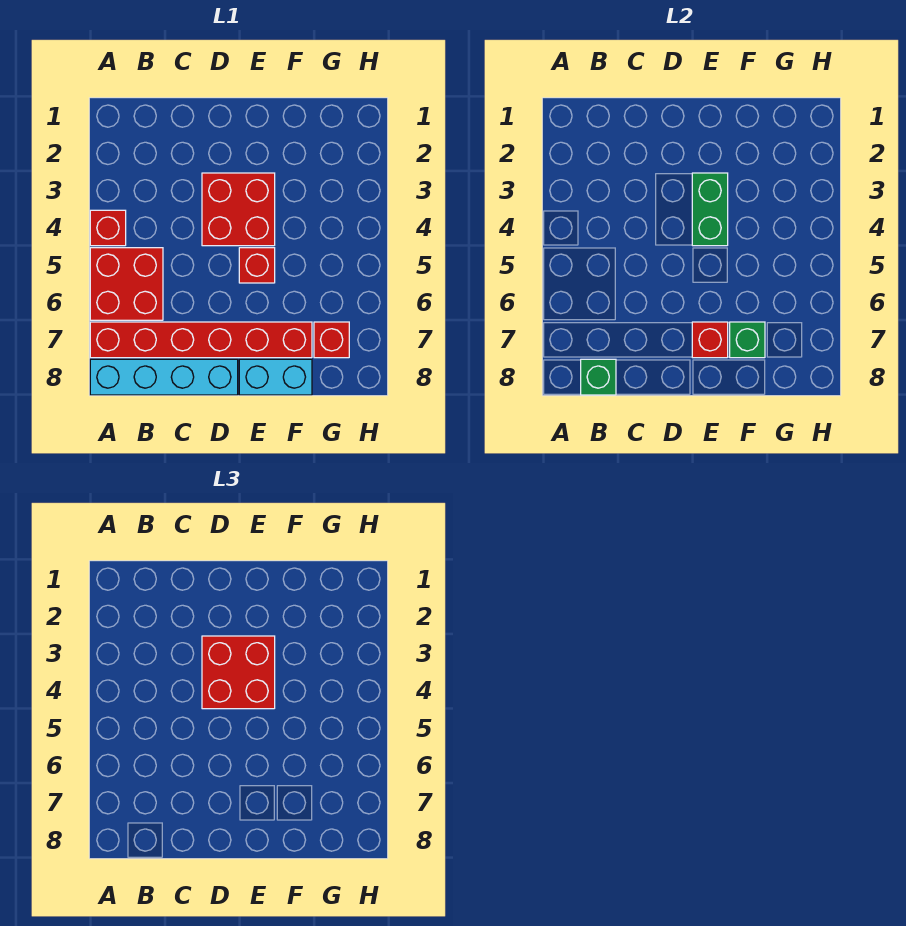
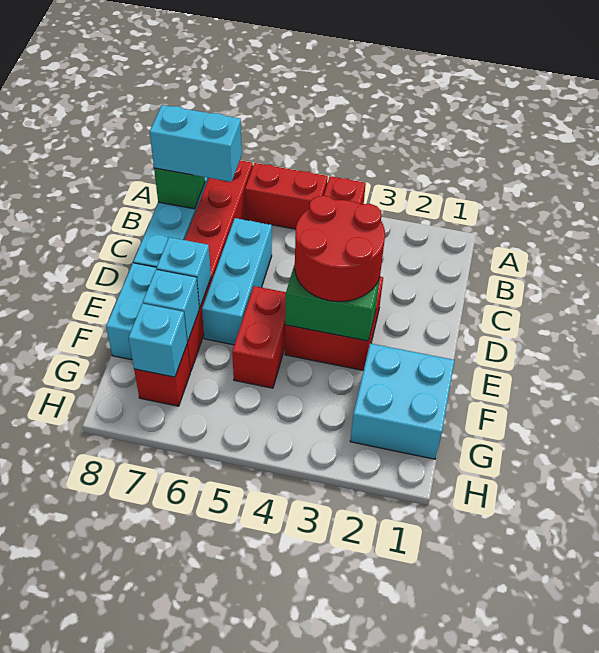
red brick A5:B6 level 1 -> red brick A5:A6 level 1
none -> cyan brick B7:B8 level 3
none -> cyan brick C6:E6 level 1
red brick D3:E4 level 3 -> red round brick D3:E4 level 3
red brick E5 level 1 -> red brick E5:F5 level 1
red brick E7 level 2 -> cyan brick E7 level 2
none -> cyan brick F1:G2 level 1
green brick F7 level 2 -> cyan brick F7 level 2
none -> cyan brick G7 level 2

